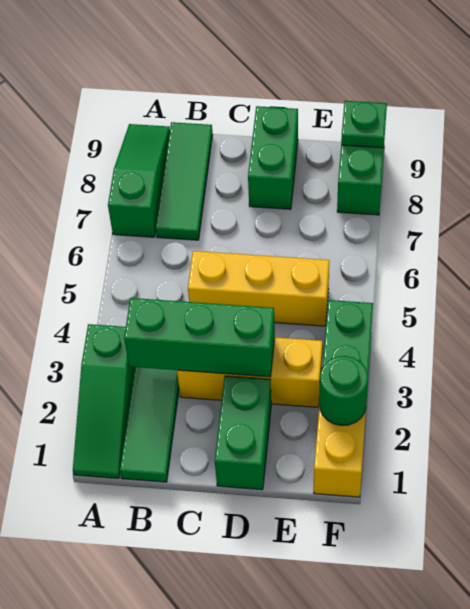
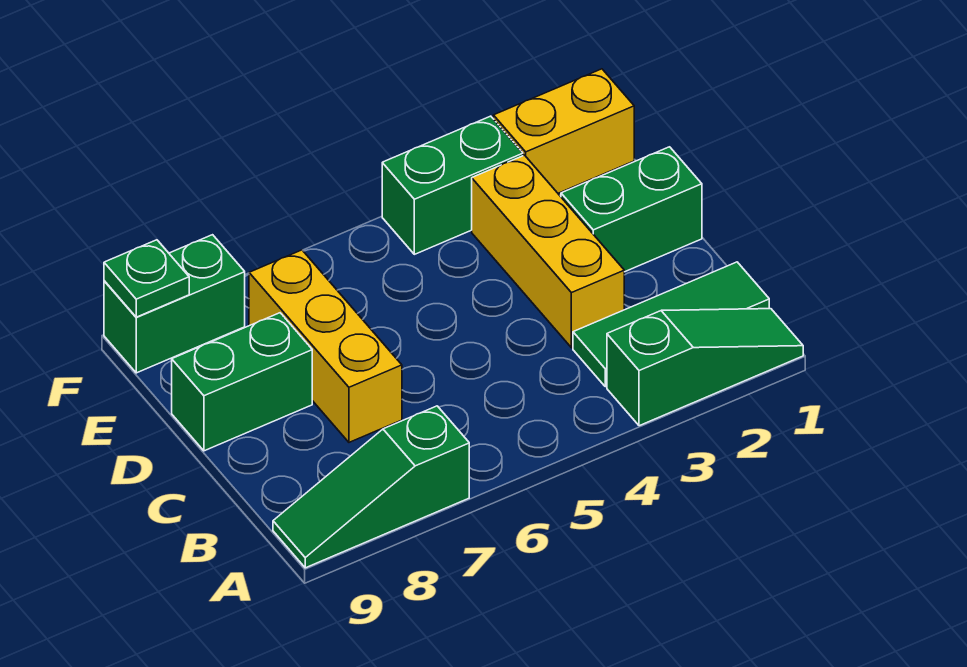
green brick B3:D3 level 2 -> none
green tile B7:B9 level 1 -> none
yellow brick C5:E5 level 1 -> yellow brick C7:E7 level 1
green round brick F2 level 2 -> none

